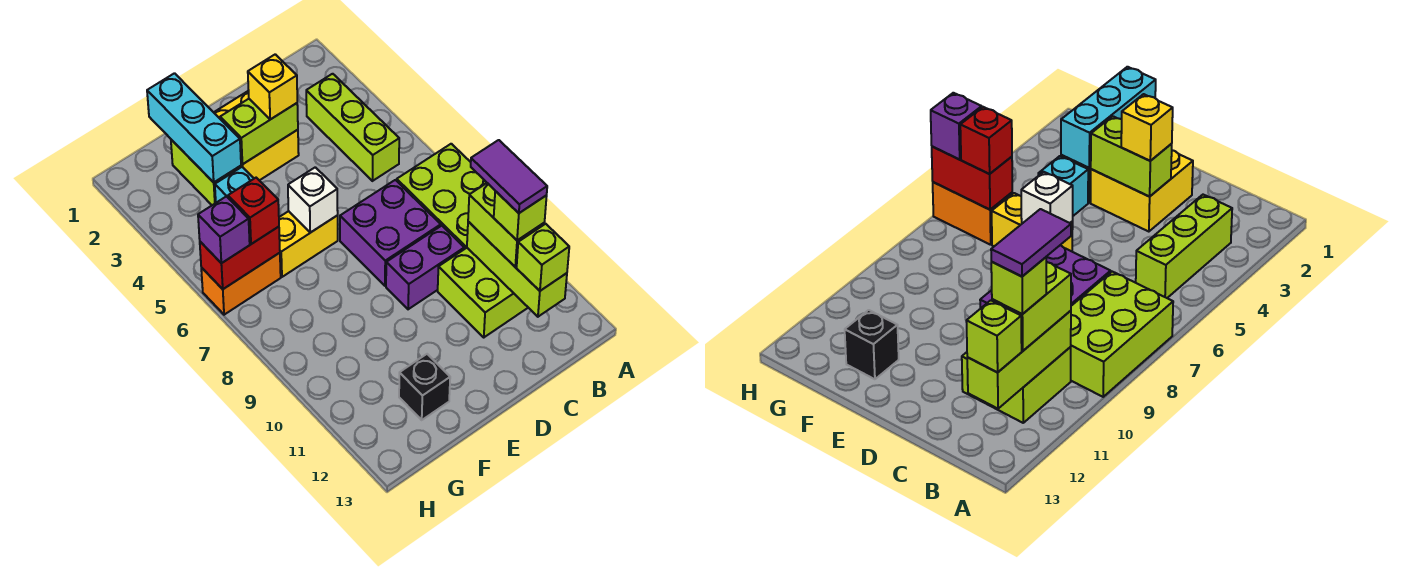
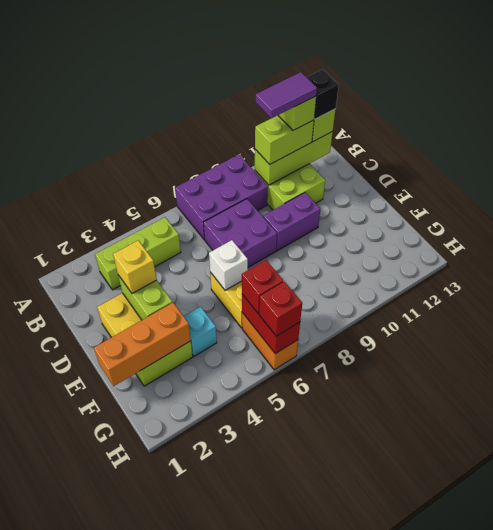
lime brick A7:B9 level 1 -> purple brick A7:B9 level 1
purple brick C9:D9 level 1 -> purple brick D9:D10 level 1
cyan brick F1:F3 level 2 -> orange brick F1:F3 level 2
black brick F12 level 1 -> black brick B12 level 4
purple brick H6 level 3 -> red brick H6 level 3

